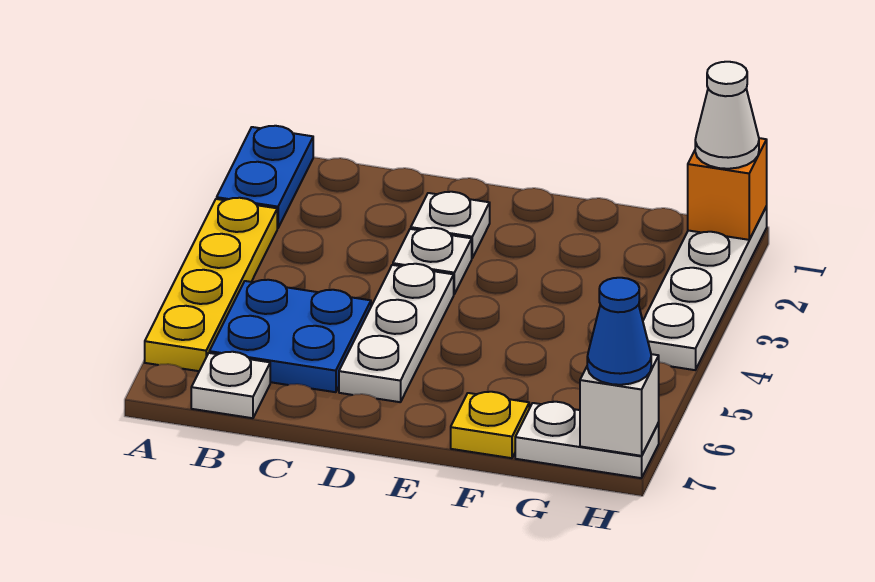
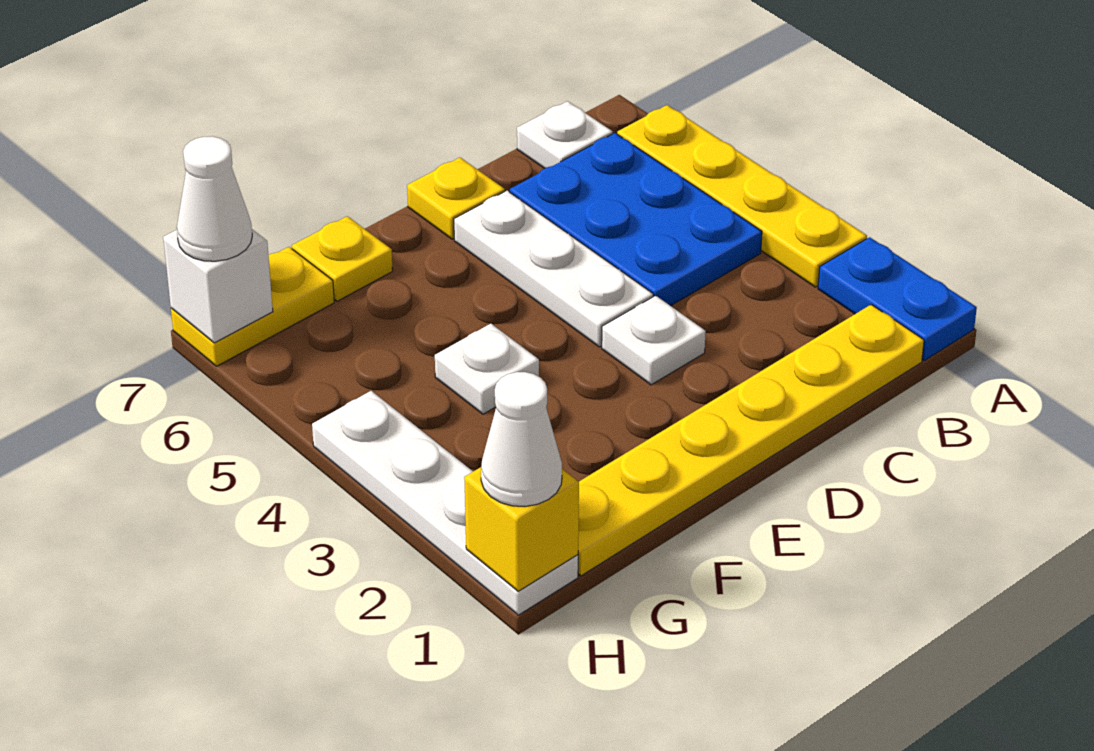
none -> yellow plate B1:G1 level 1
blue plate B5:C6 level 1 -> blue plate B4:C6 level 1
white plate D2 level 1 -> white plate F4 level 1
none -> yellow plate D7 level 1
white plate G7:H7 level 1 -> yellow plate G7:H7 level 1
orange brick H1 level 2 -> yellow brick H1 level 2
blue cone H7 level 3 -> white cone H7 level 3

